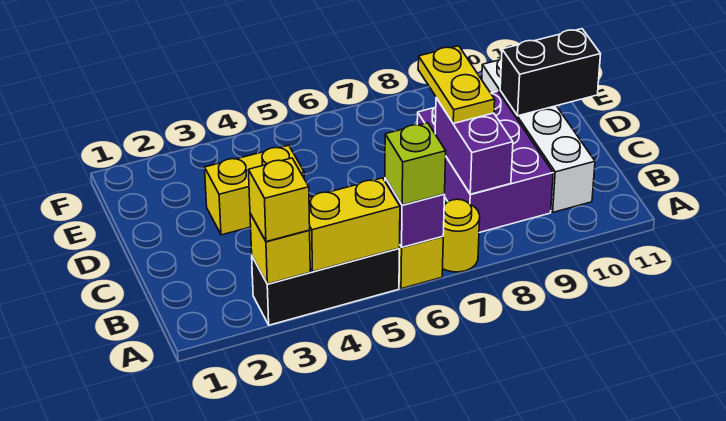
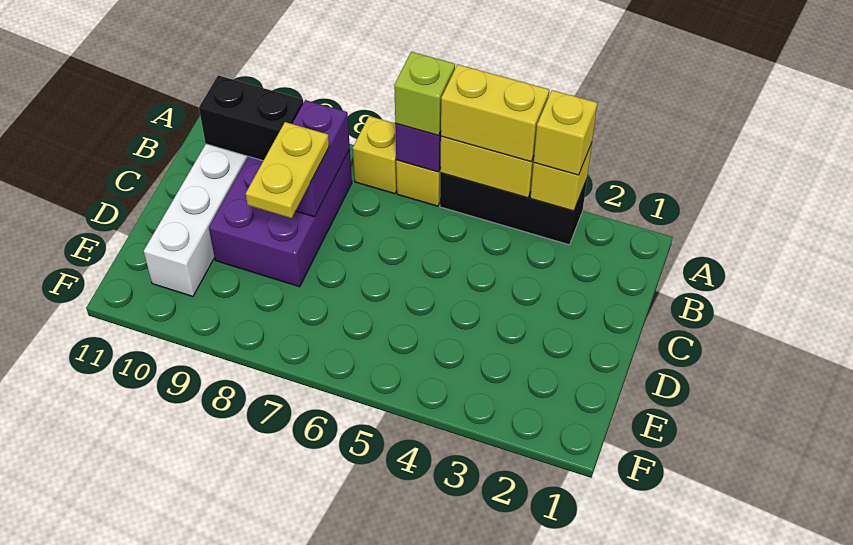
yellow round brick A7 level 1 -> yellow brick A7 level 1
yellow brick D3:D4 level 1 -> yellow brick A4:A5 level 3
black brick D10:D11 level 2 -> black brick B9:B10 level 2

